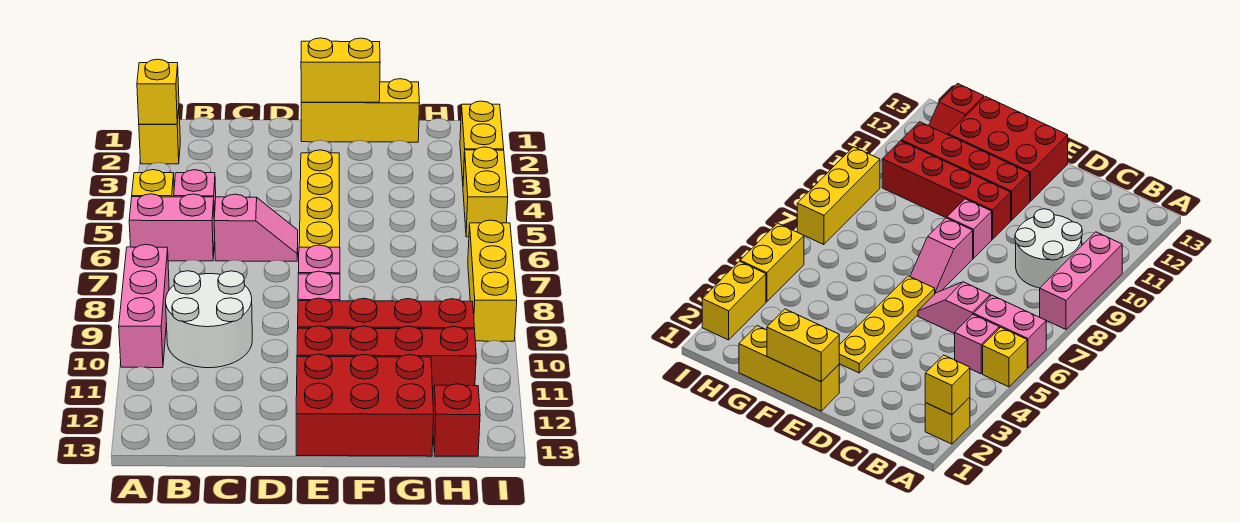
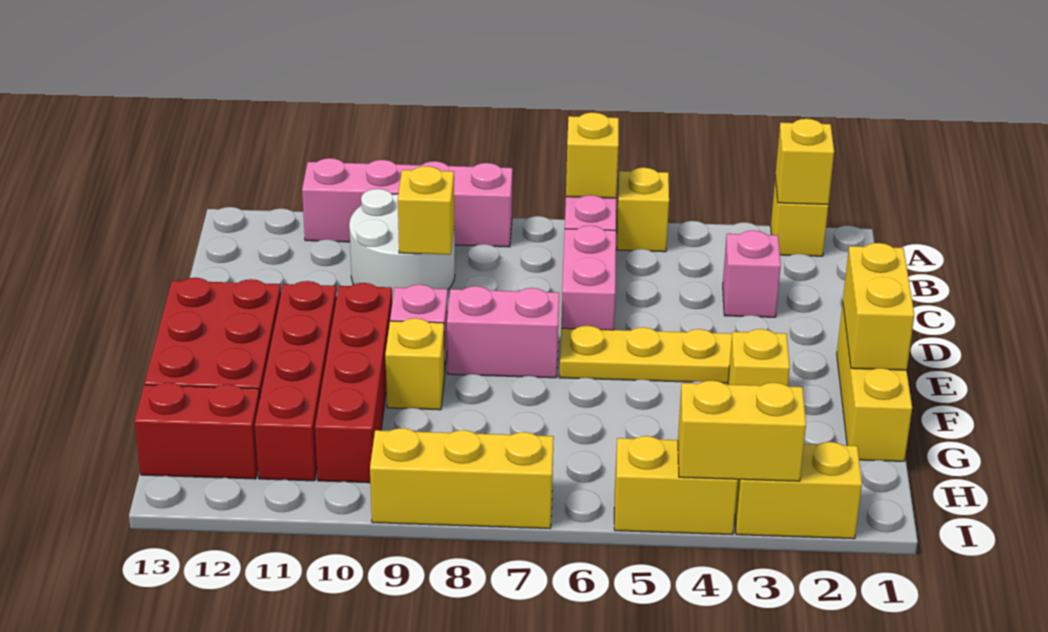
none -> yellow brick A6 level 2
pink brick A8:A10 level 1 -> pink brick A8:A11 level 1
pink brick B5 level 1 -> pink brick C3 level 1
pink slope C6:D6 level 1 top C -> pink brick C6:D6 level 1
none -> yellow brick C9 level 2
pink slope E7:E8 level 1 top 8 -> pink brick E7:E8 level 1
none -> yellow brick F3 level 1
none -> yellow brick F9 level 1
red slope H12:H13 level 1 top 13 -> red brick H12:H13 level 1
none -> yellow brick I3:I4 level 2

